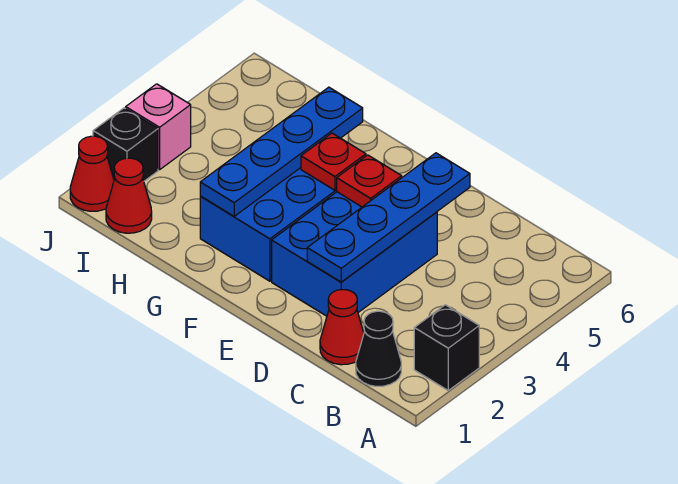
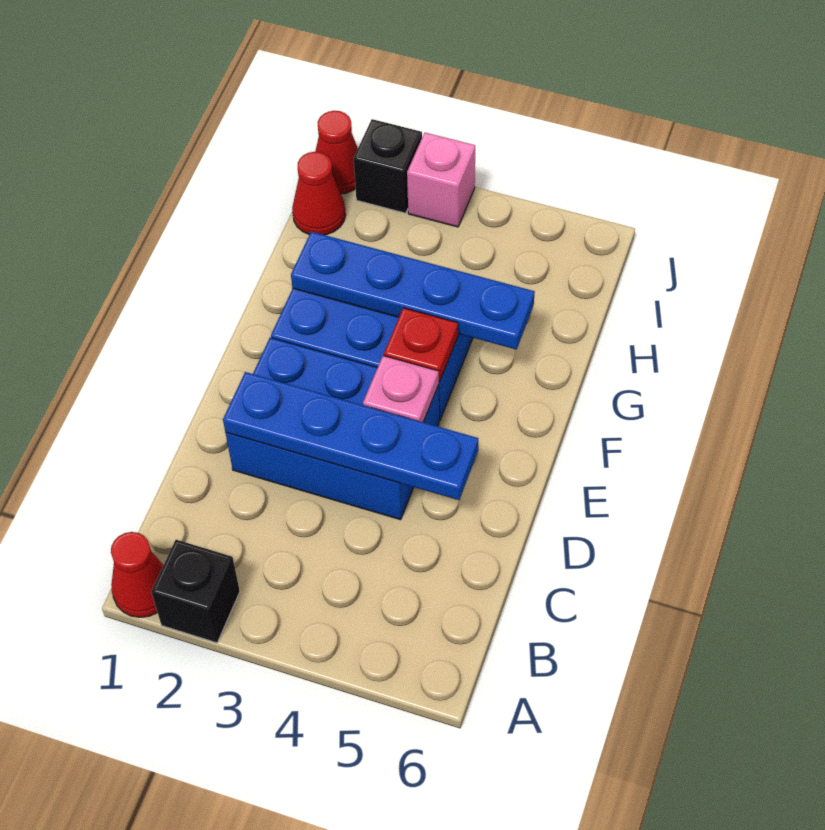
black cone B1 level 1 -> none
red cone C1 level 1 -> red cone A1 level 1
red plate E4 level 2 -> pink plate E4 level 2

